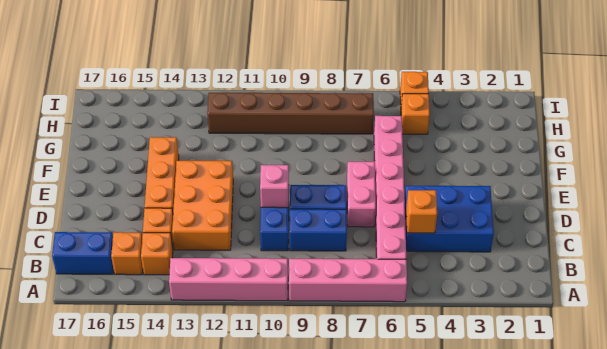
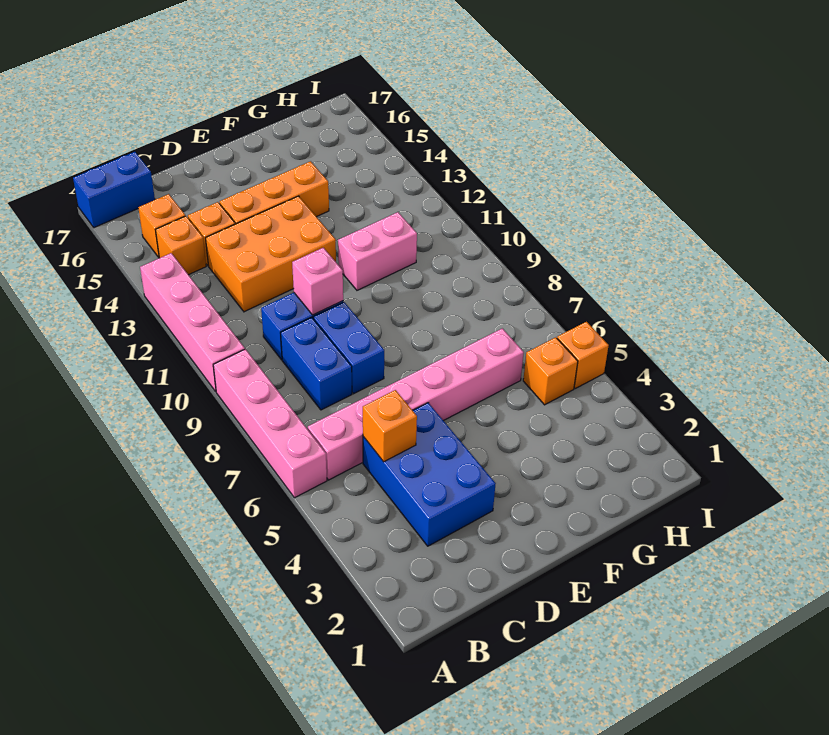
blue brick B16:B17 level 1 -> blue brick A17:B17 level 1
pink brick D7:E7 level 1 -> pink brick F11:G11 level 1
brown brick H7:H12 level 1 -> none

